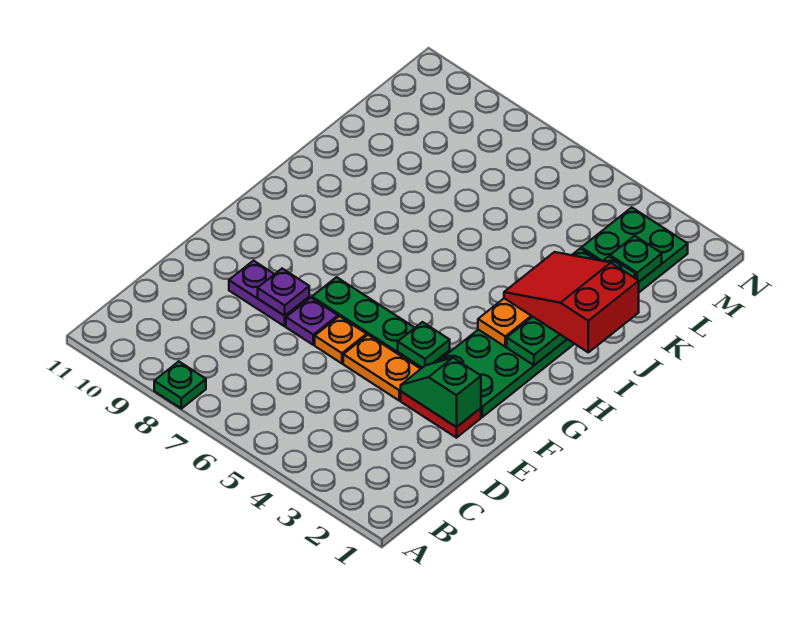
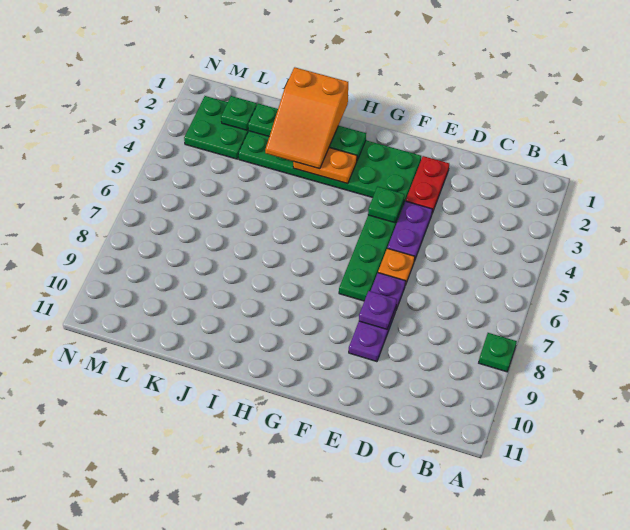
green slope E2:E3 level 2 top 2 -> none
orange plate E4:E5 level 1 -> purple plate E4:E5 level 1
red slope I1:J3 level 3 top 1 -> orange slope I1:J3 level 3 top 1

